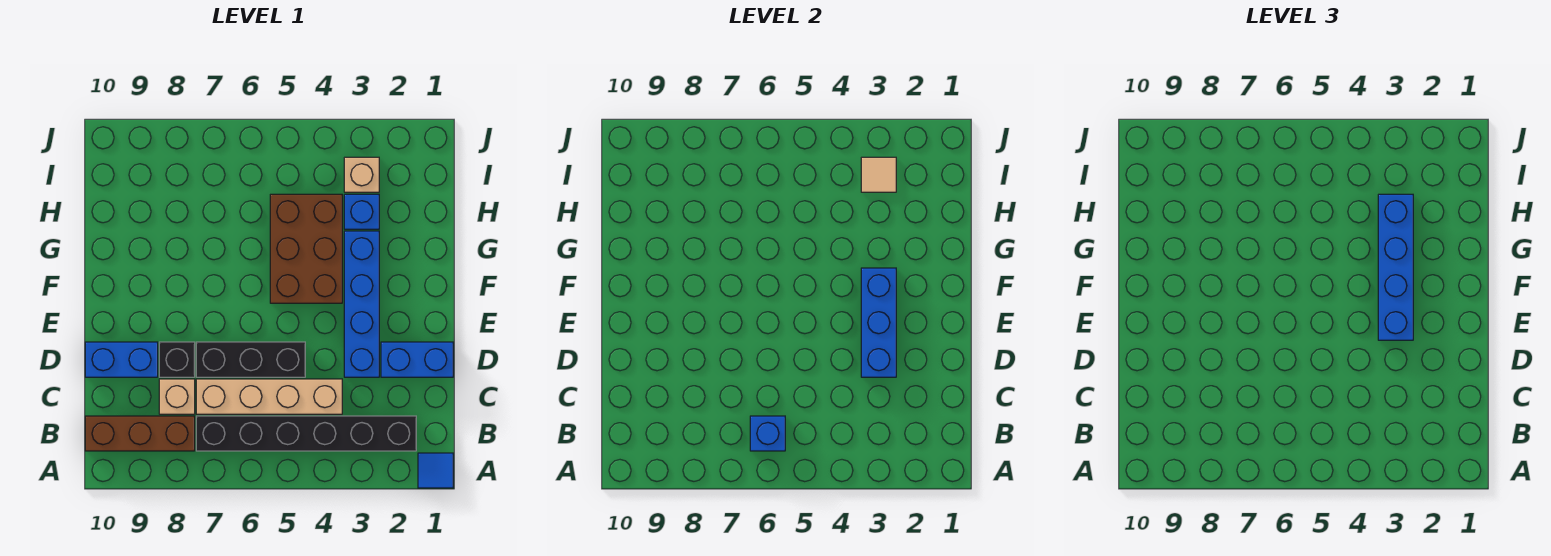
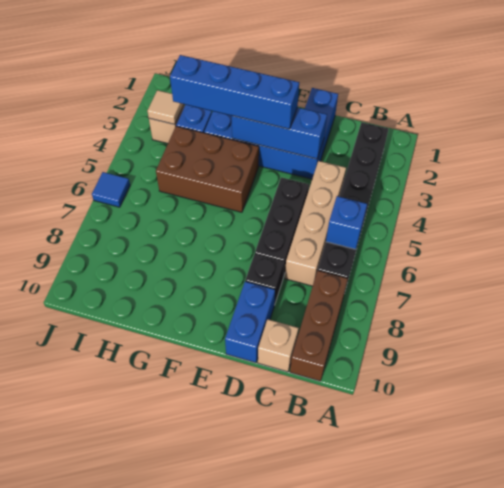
blue tile A1 level 1 -> blue tile J6 level 1
tan brick C8 level 1 -> tan brick C10 level 1

